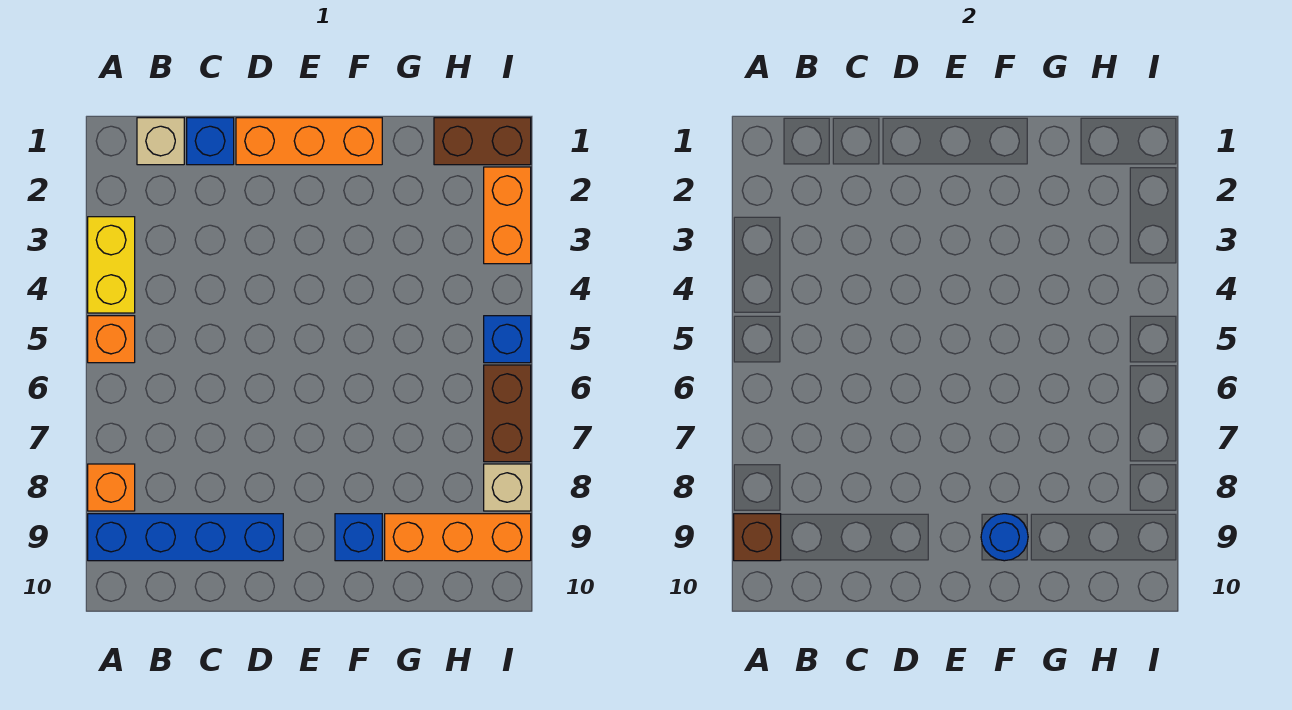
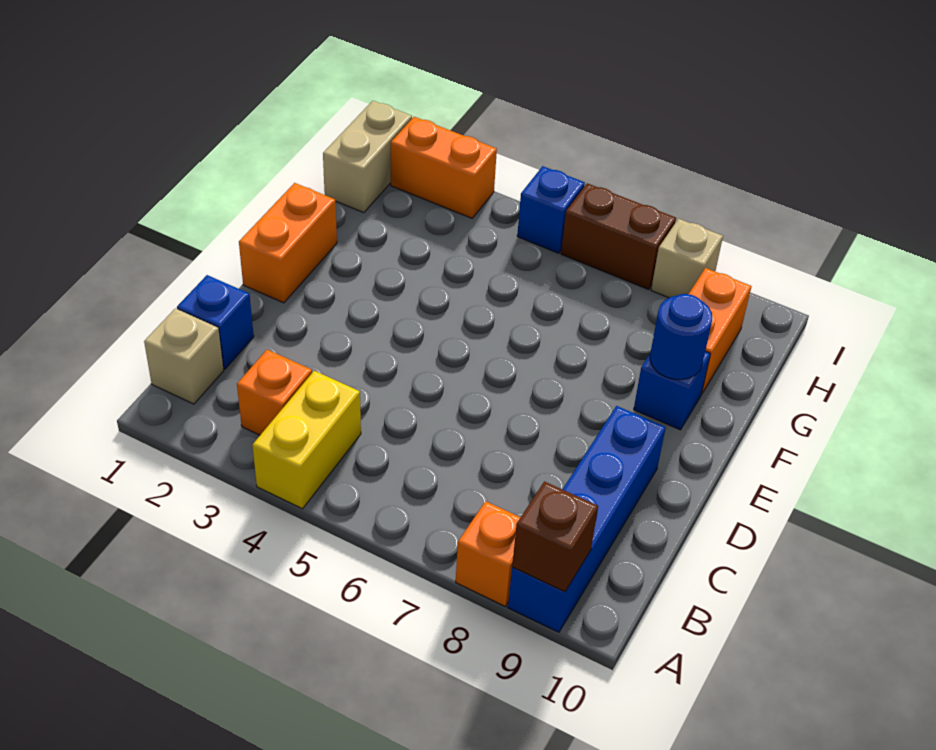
yellow brick A3:A4 level 1 -> yellow brick A4:B4 level 1
orange brick A5 level 1 -> orange brick B3 level 1
orange brick D1:F1 level 1 -> orange brick E1:F1 level 1
orange brick G9:I9 level 1 -> orange brick G9:H9 level 1
brown brick H1:I1 level 1 -> tan brick H1:I1 level 1

